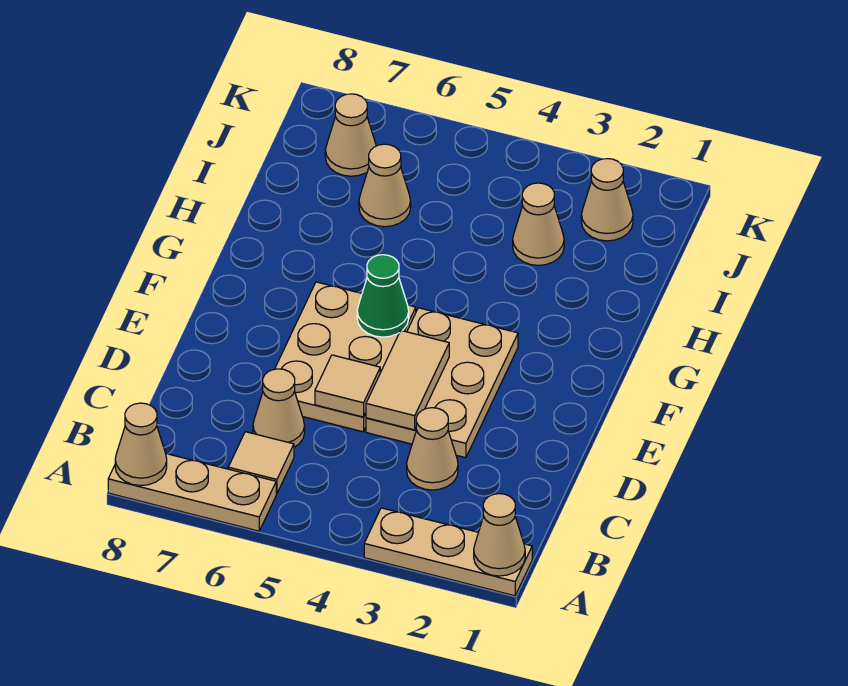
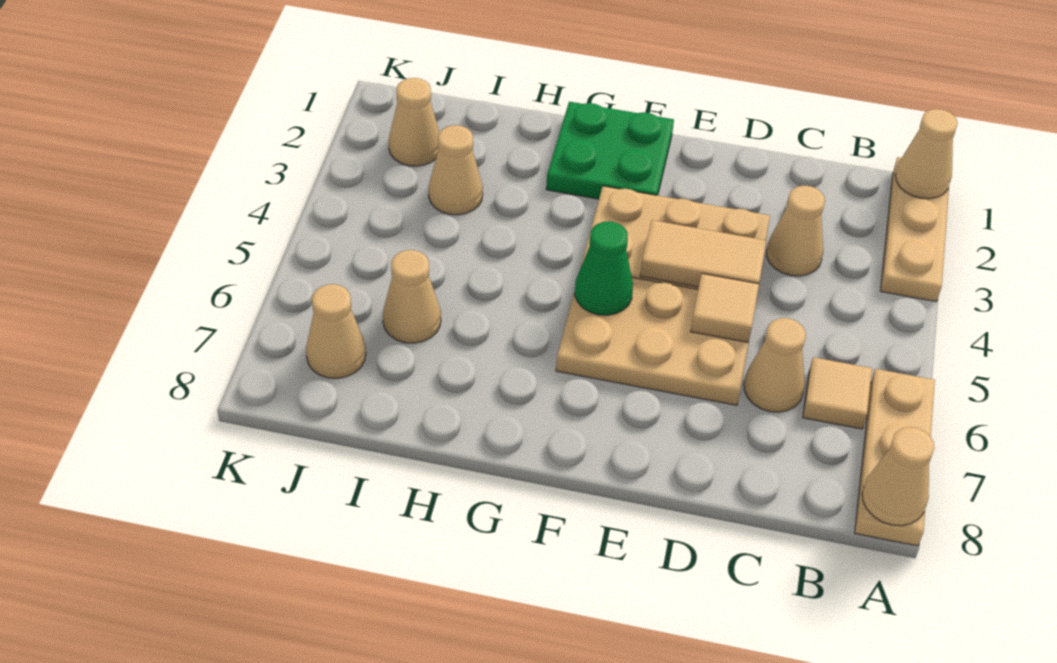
none -> green plate F1:G2 level 1

